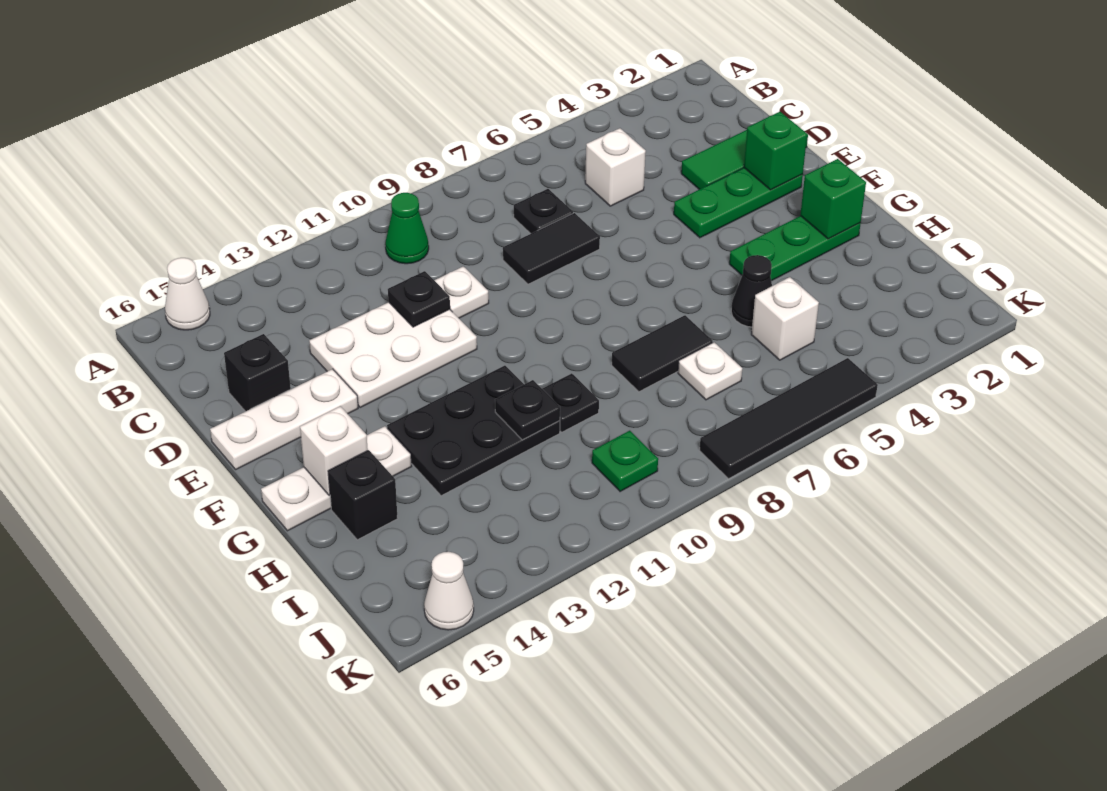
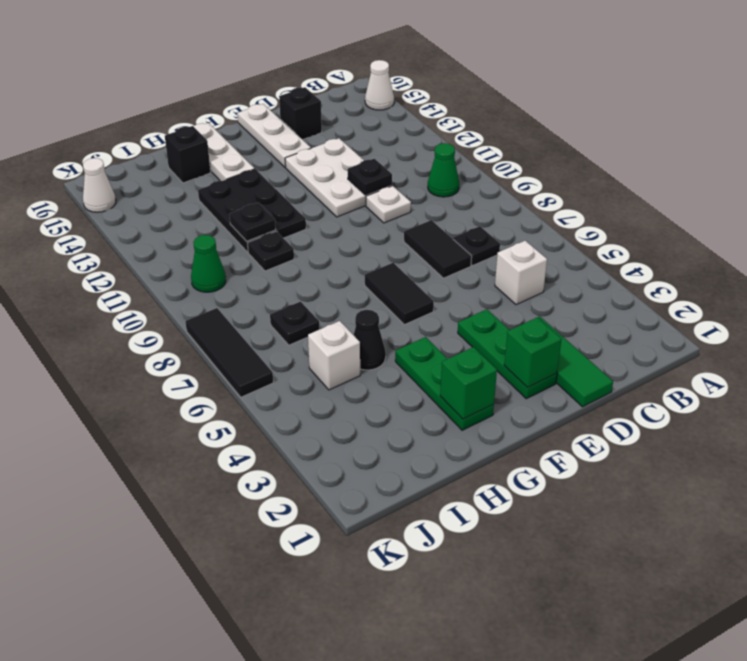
white brick G15 level 2 -> none
black tile H7:H8 level 1 -> black tile F6:F7 level 1
white plate I7 level 1 -> black plate I7 level 1
green plate J10 level 1 -> green cone J10 level 1
black tile K5:K8 level 1 -> black tile K6:K8 level 1

